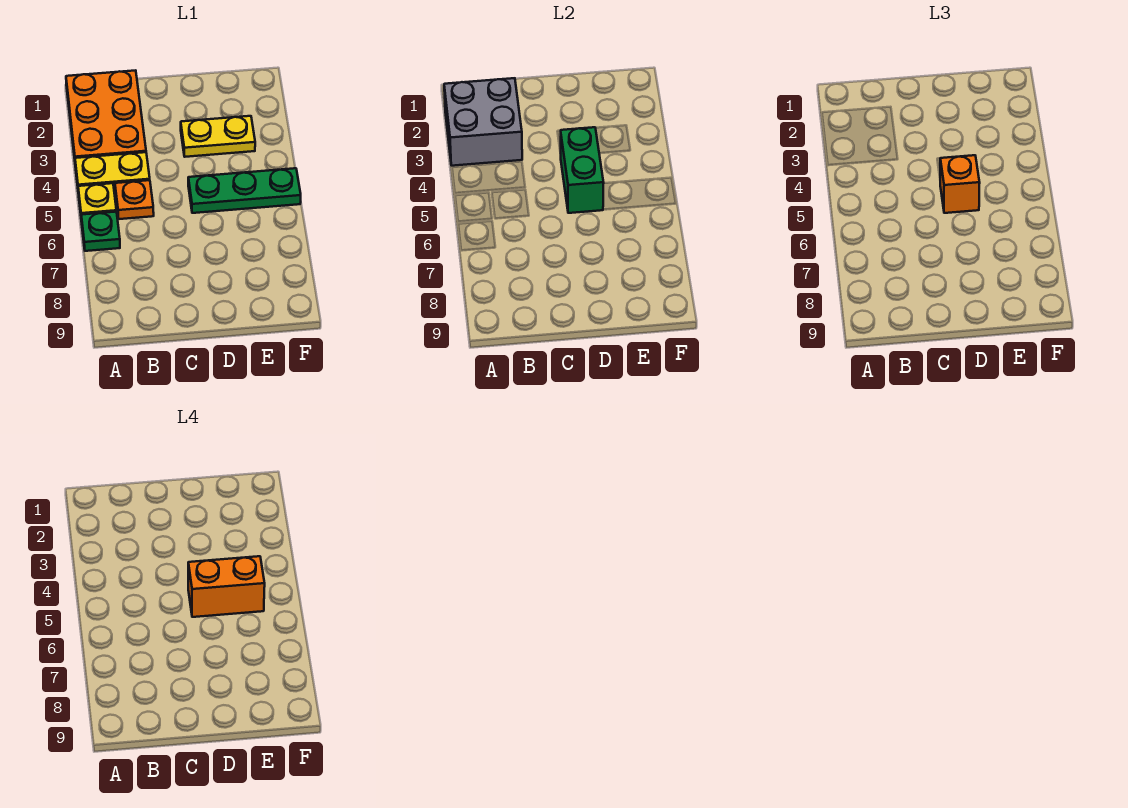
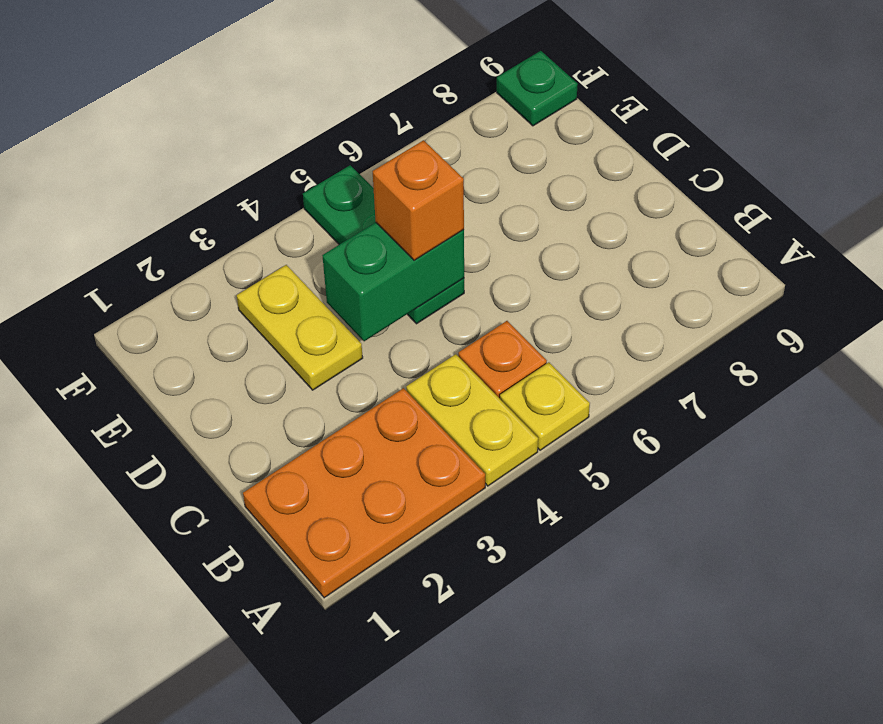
grey brick A2:B3 level 2 -> none
green plate A6 level 1 -> green plate F9 level 1
orange brick D5:E5 level 4 -> none

